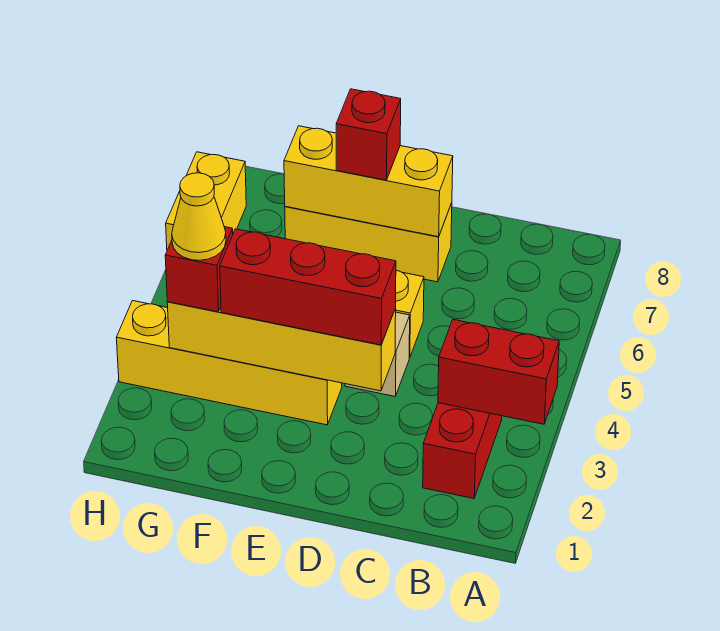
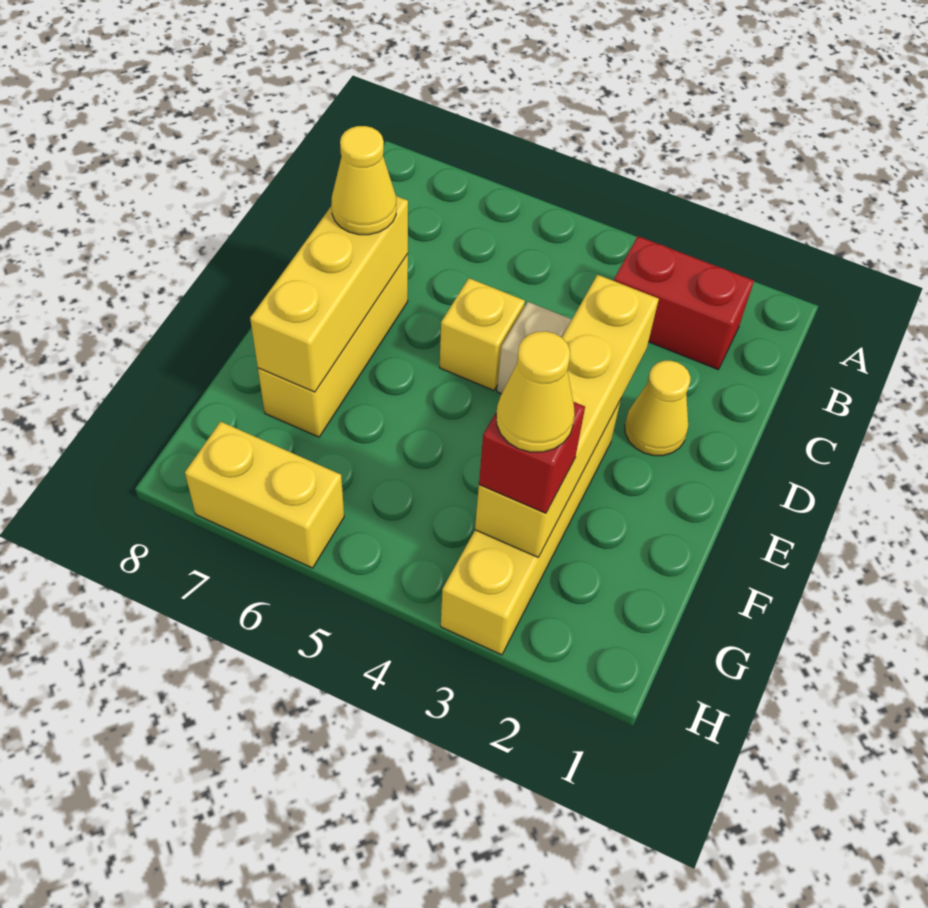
red brick A3:B3 level 2 -> none
none -> yellow cone D2 level 1
red brick D3:F3 level 3 -> none
none -> yellow cone D7 level 3
red brick E7 level 3 -> none

